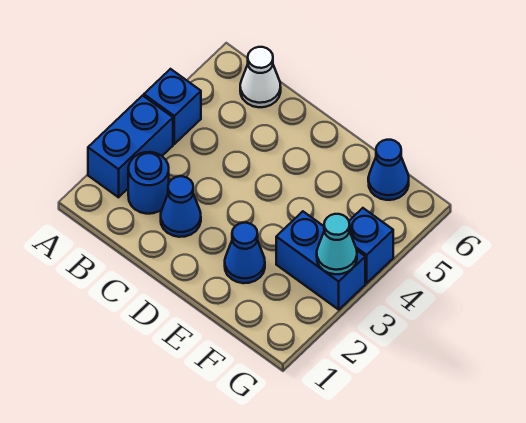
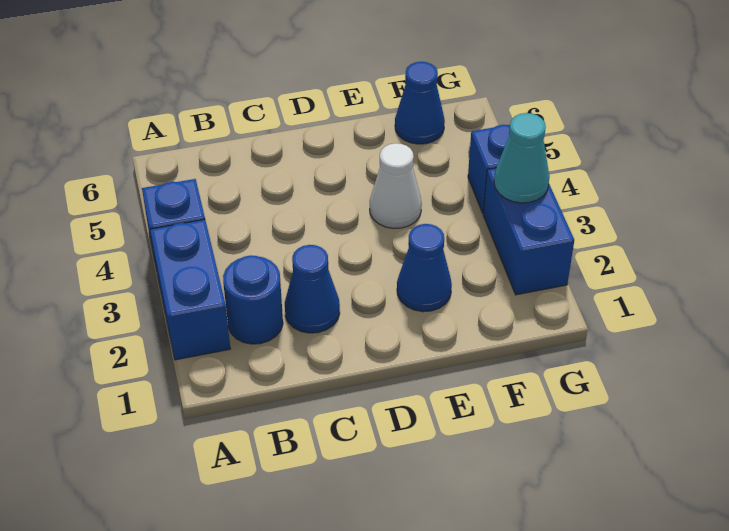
white cone B6 level 1 -> white cone E4 level 1
blue brick F3:G3 level 1 -> blue brick G2:G3 level 1

